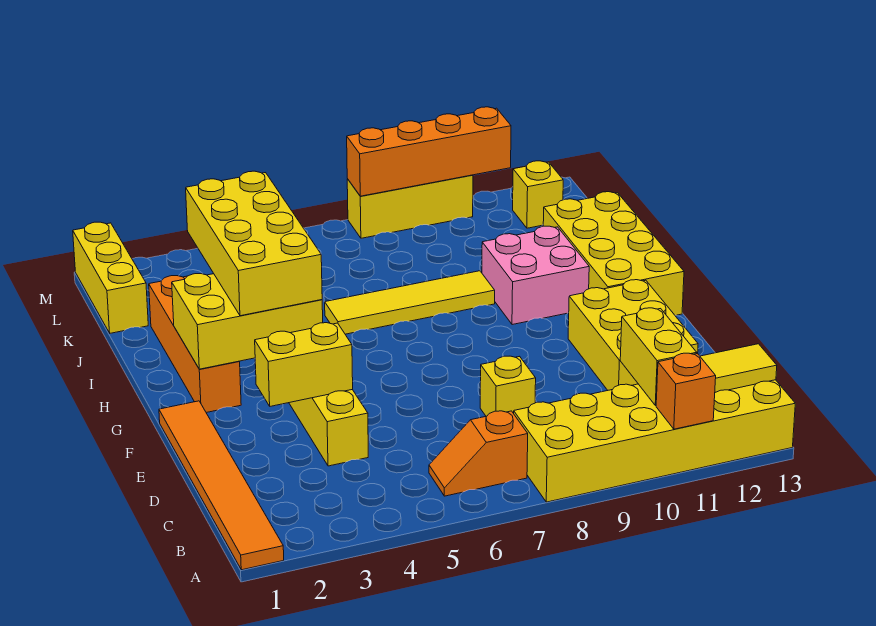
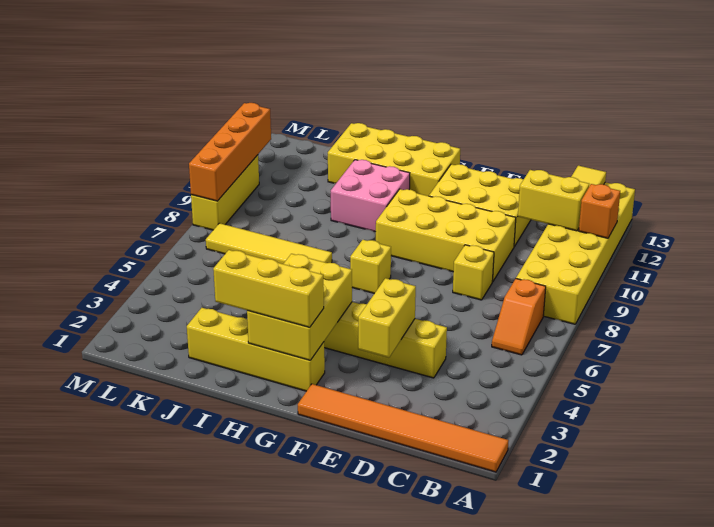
orange brick G2:J2 level 1 -> yellow brick G2:J2 level 1
yellow brick G3:J4 level 3 -> yellow brick D9:G10 level 1
yellow tile I6:I9 level 1 -> yellow tile I7:L7 level 1
yellow brick K1:M1 level 1 -> yellow brick G2:I2 level 3
yellow brick L12 level 1 -> yellow brick G7 level 1

